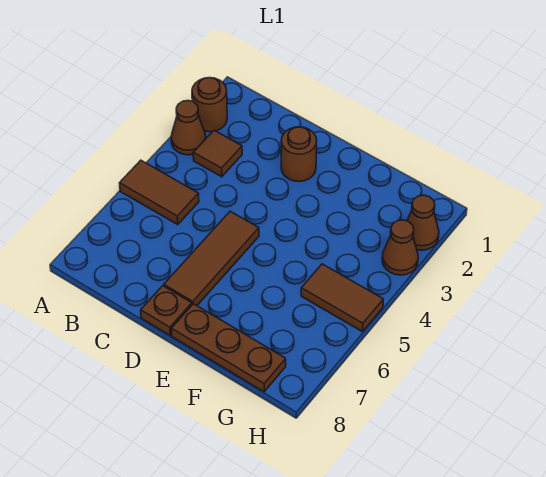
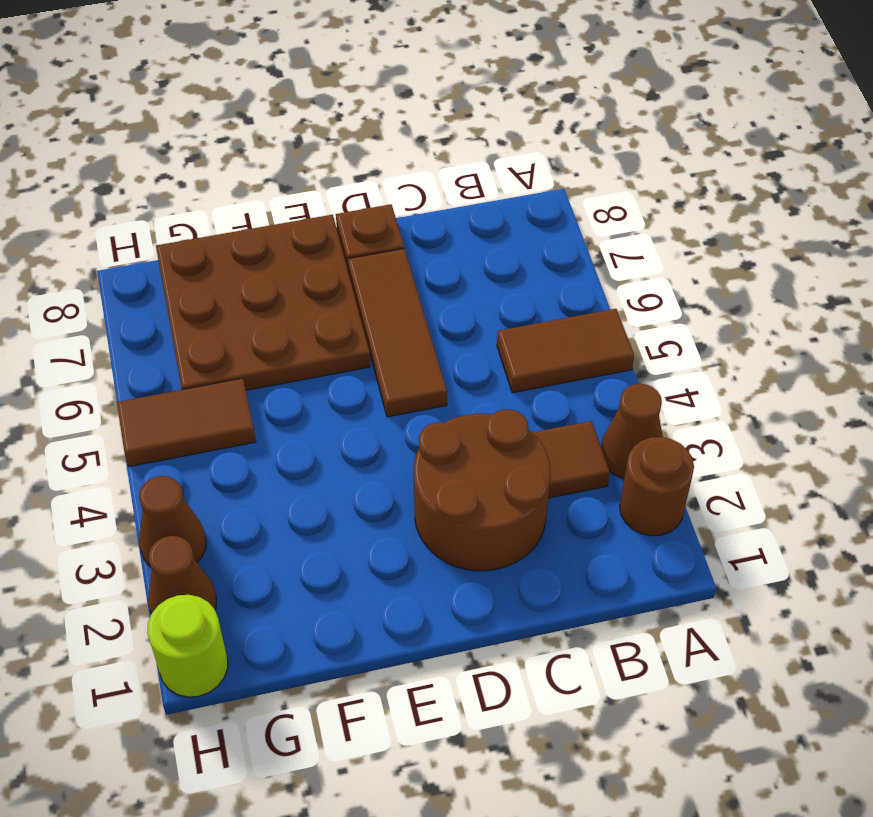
brown round brick D2 level 1 -> brown round brick C2:D3 level 1
brown plate E8:G8 level 1 -> brown plate E6:G8 level 1
none -> lime round brick H1 level 1

